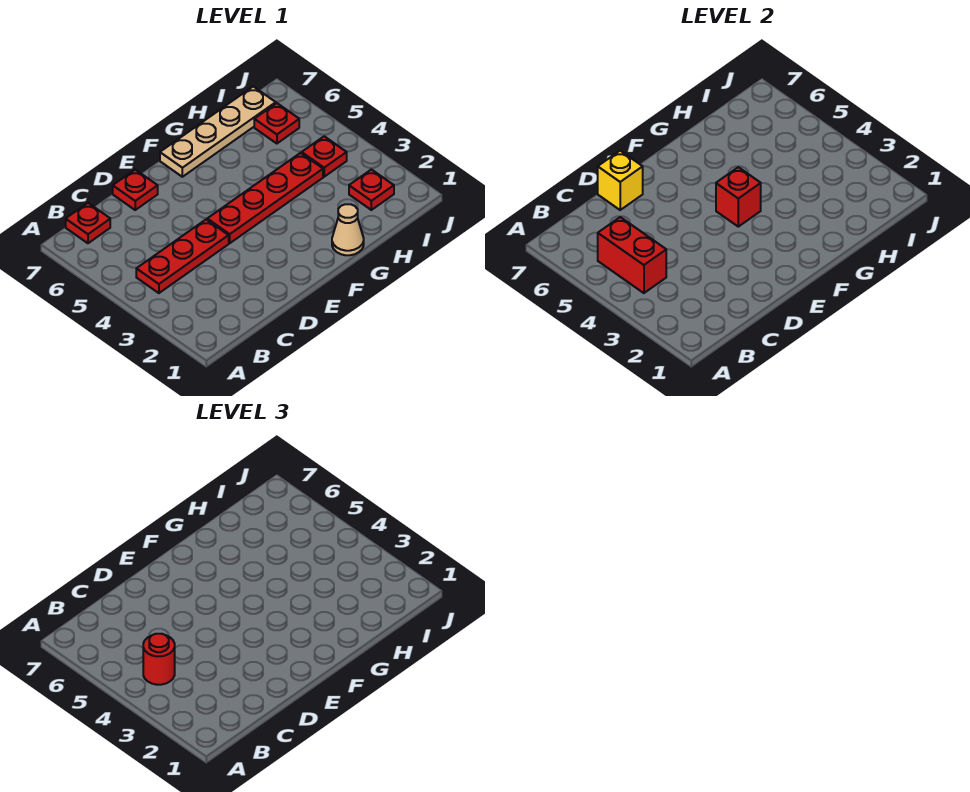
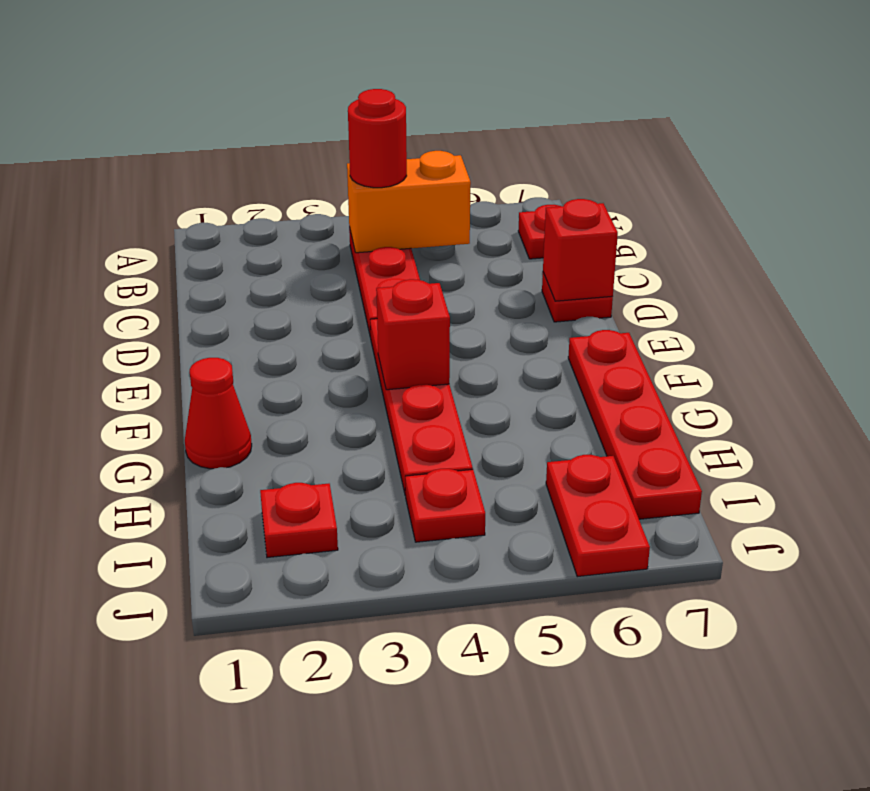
red brick B4:B5 level 2 -> orange brick B4:B5 level 2
yellow brick D7 level 2 -> red brick D7 level 2
tan plate F7:I7 level 1 -> red plate F7:I7 level 1
tan cone G1 level 1 -> red cone G1 level 1
red plate I6 level 1 -> red plate I6:J6 level 1

